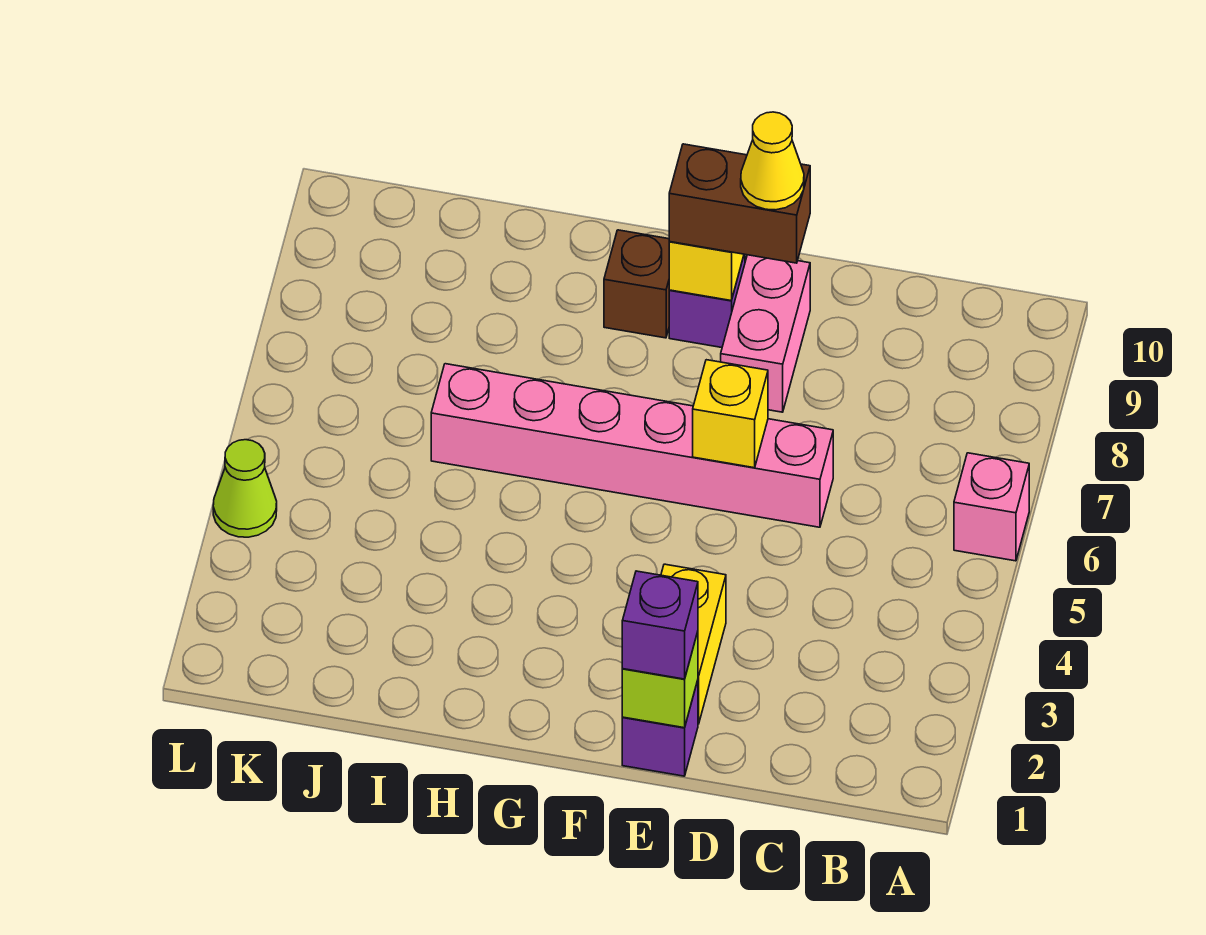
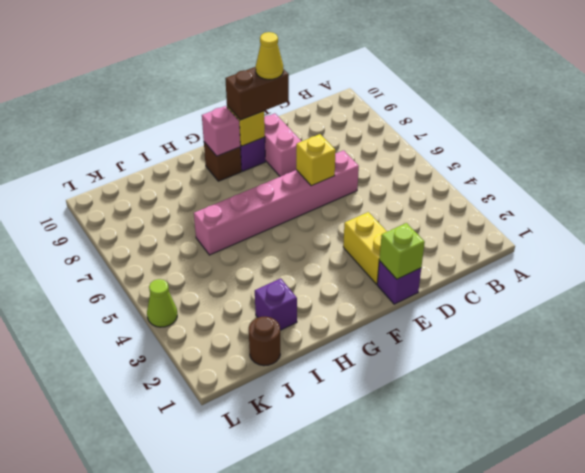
pink brick A6 level 1 -> pink brick G9 level 2
purple brick E1 level 3 -> purple brick I2 level 1
none -> brown round brick J1 level 1

